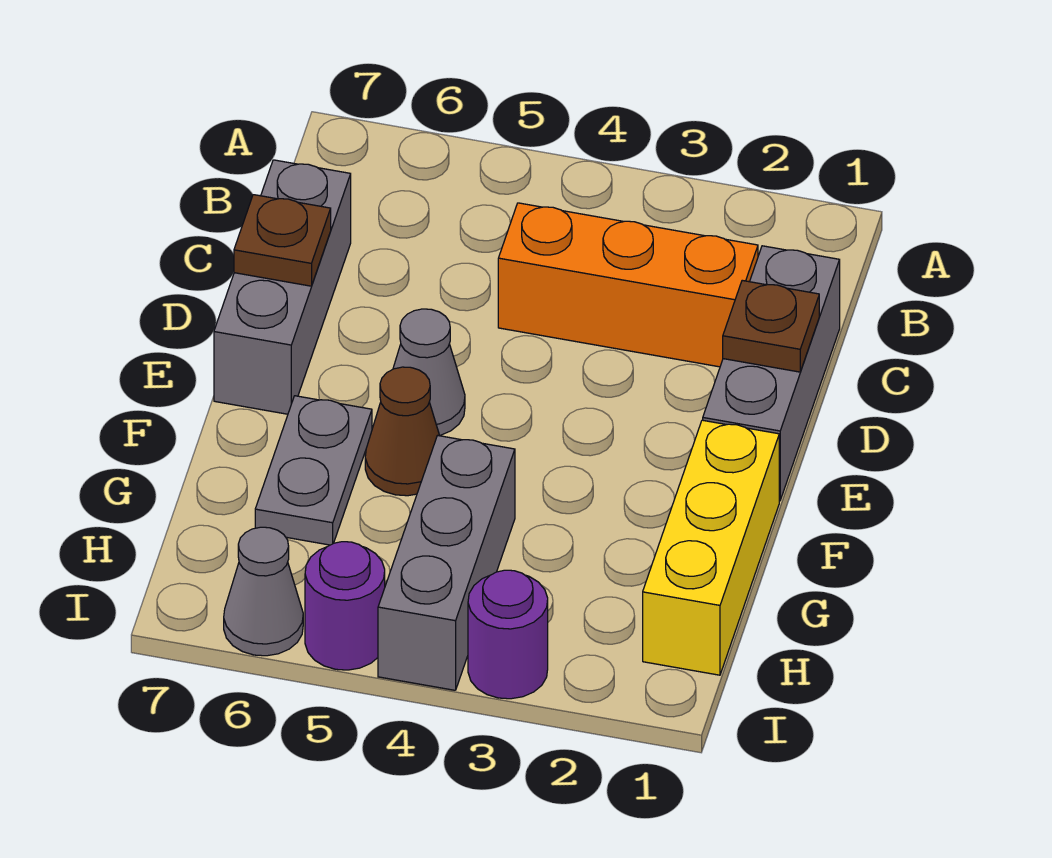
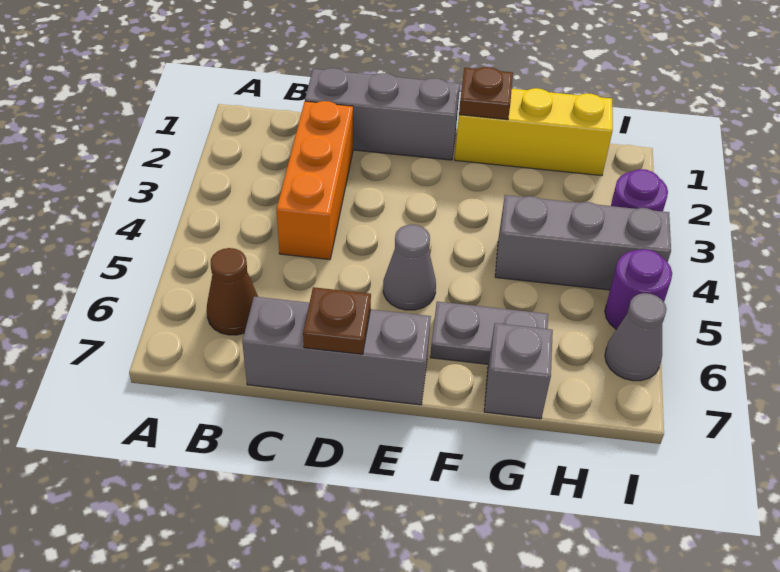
brown plate D1 level 2 -> brown plate F1 level 2
brown cone F5 level 1 -> brown cone B6 level 1
none -> grey brick G7 level 1

